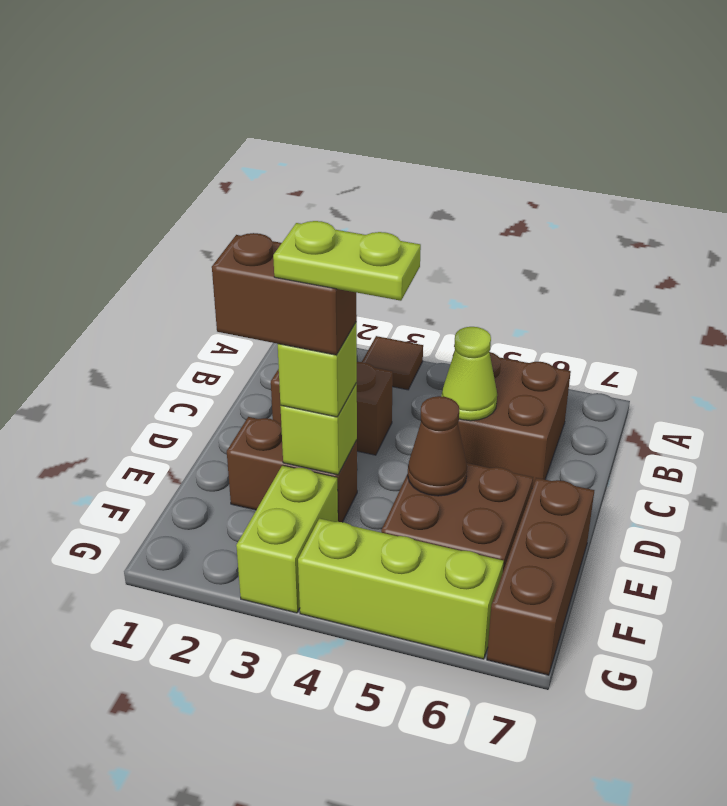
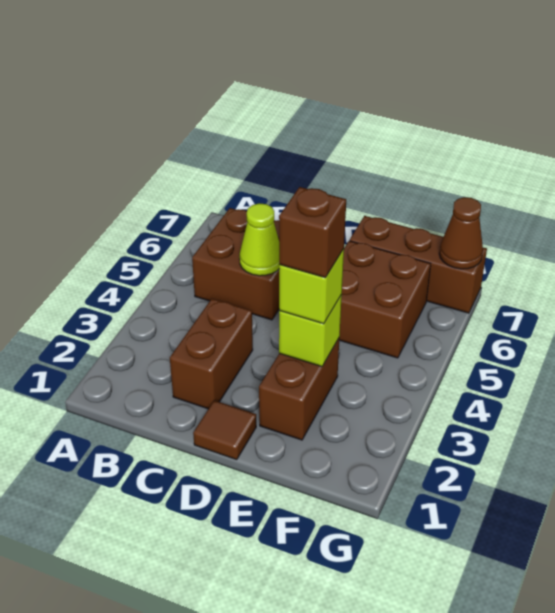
brown tile A3 level 1 -> brown tile D1 level 1
brown brick E2:E3 level 4 -> brown brick E3 level 4
lime plate E3:E4 level 5 -> none
brown cone E5 level 2 -> brown cone G7 level 2
lime brick F3:G3 level 1 -> none
lime brick G4:G6 level 1 -> none

